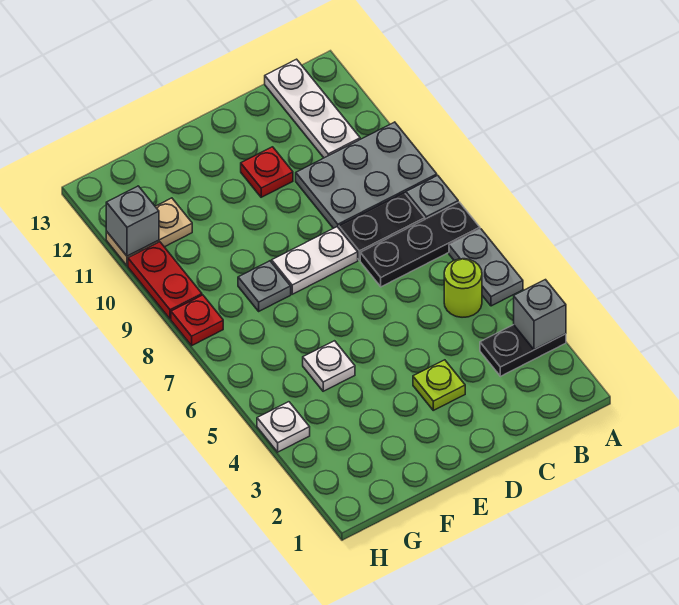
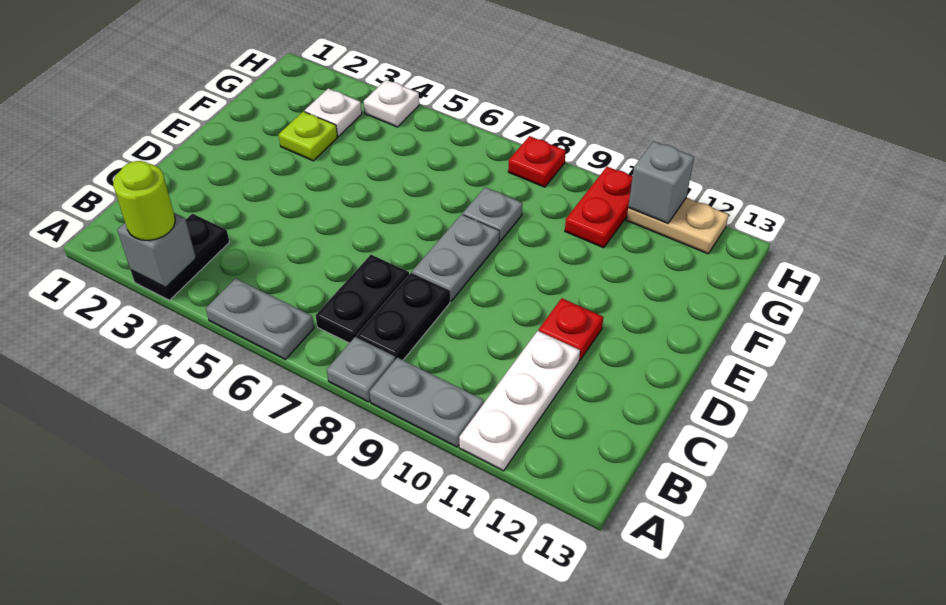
black plate A7:C7 level 1 -> black plate B7:C7 level 1
grey plate A9:C10 level 1 -> grey plate A9:A10 level 1
lime round brick B5 level 1 -> lime round brick A3 level 3
white plate B11:B13 level 1 -> white plate A11:C11 level 1
lime plate D3 level 1 -> lime plate F3 level 1
white plate D8:E8 level 1 -> grey plate D8:E8 level 1
white plate F5 level 1 -> white plate G3 level 1
tan plate G11:H11 level 1 -> tan plate H11:H12 level 1
red plate H9:H10 level 1 -> red plate G10:H10 level 1

